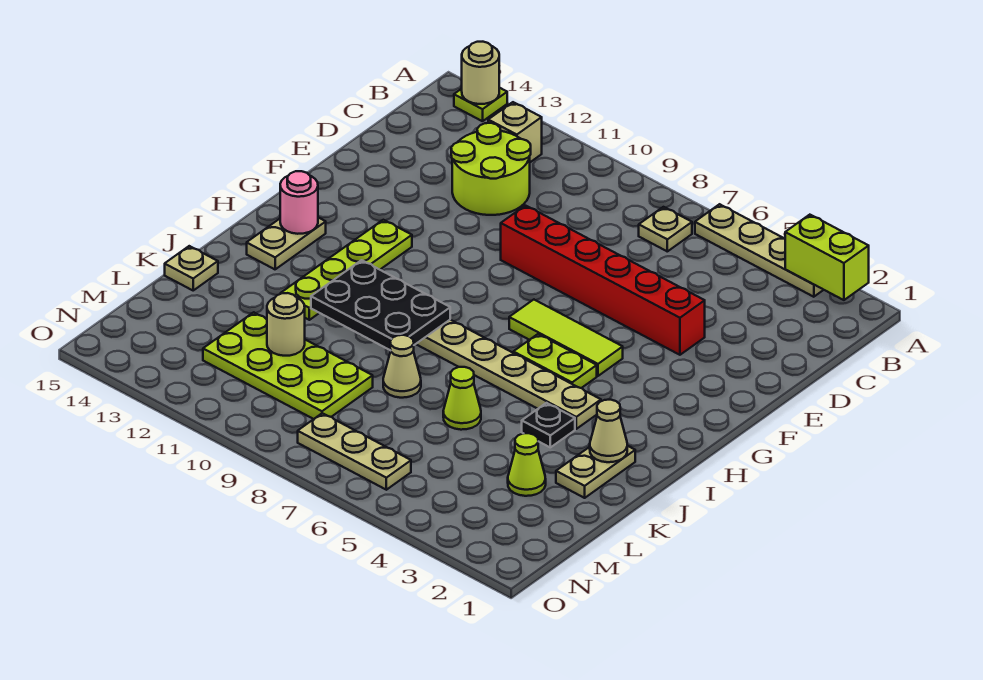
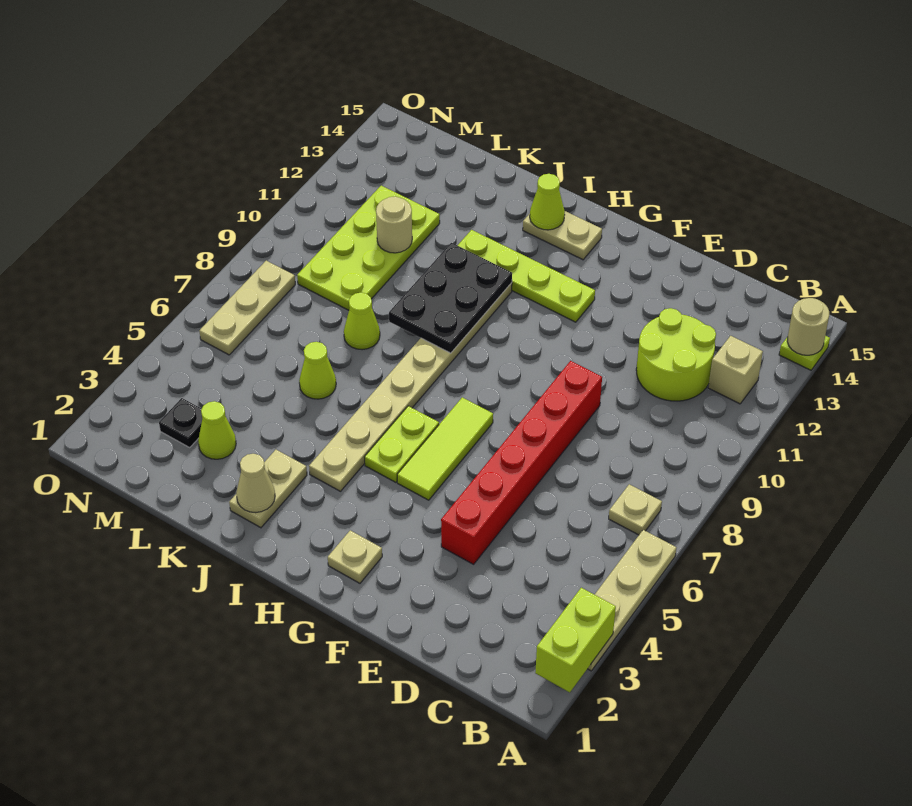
pink round brick H14 level 2 -> none
none -> lime cone I14 level 2
tan plate J2:K2 level 1 -> tan plate J2:J3 level 1
black plate J4 level 1 -> black plate M3 level 1
tan cone K8 level 1 -> lime cone K8 level 1
tan plate K15 level 1 -> tan plate G2 level 1

